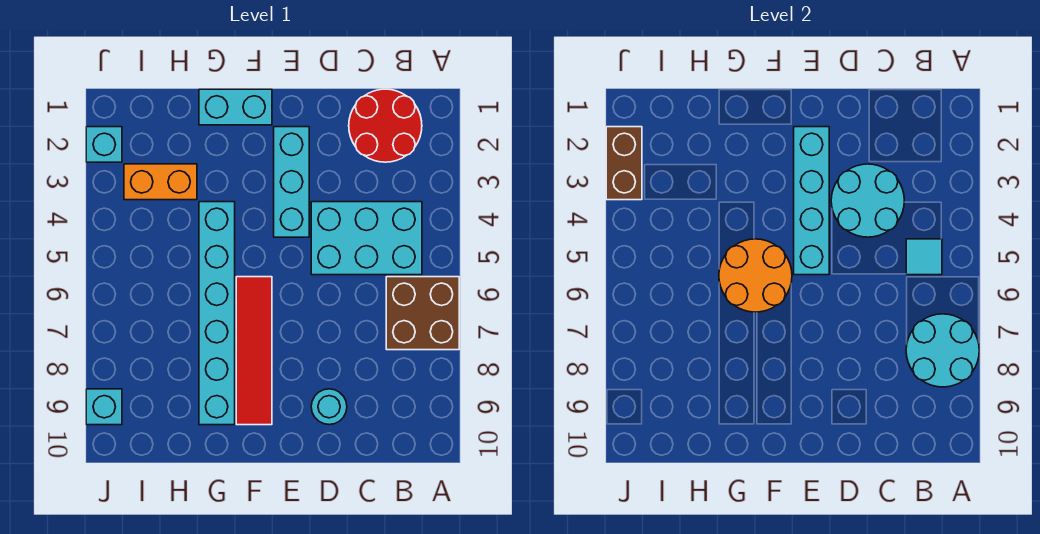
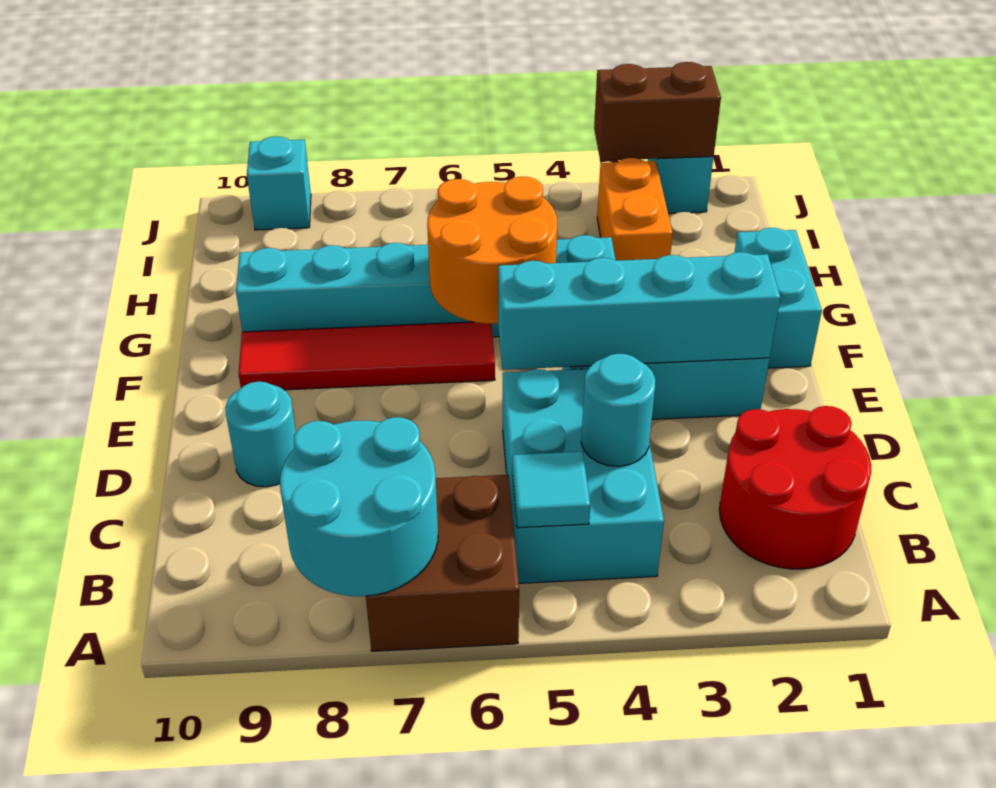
cyan round brick C3:D4 level 2 -> cyan round brick C4 level 2

